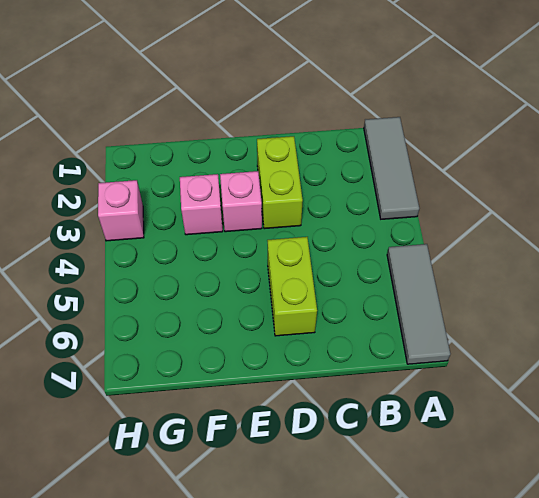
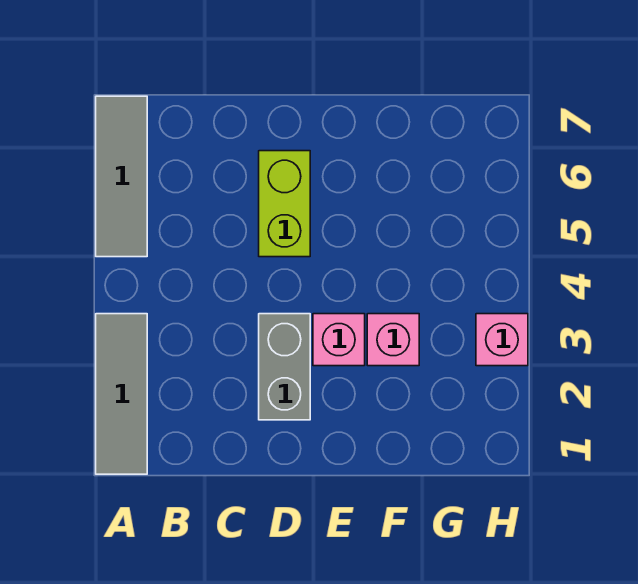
lime brick D2:D3 level 1 -> grey brick D2:D3 level 1

